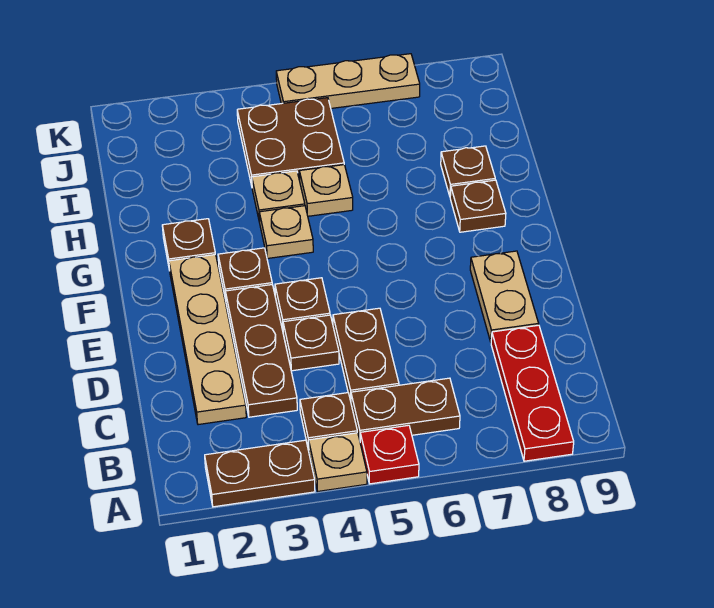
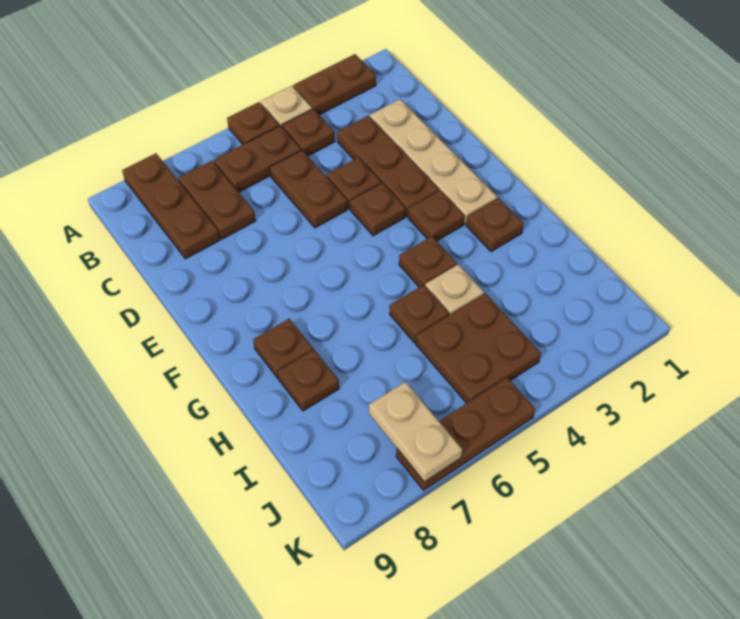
red plate A5 level 1 -> brown plate A5 level 1
red plate A8:C8 level 1 -> brown plate A8:C8 level 1
none -> brown plate B7:C7 level 1
tan plate D8:E8 level 1 -> tan plate J7:K7 level 2
tan plate G4 level 1 -> brown plate G4 level 1
tan plate H5 level 1 -> brown plate H5 level 1
tan plate K5:K7 level 1 -> brown plate K5:K7 level 1

